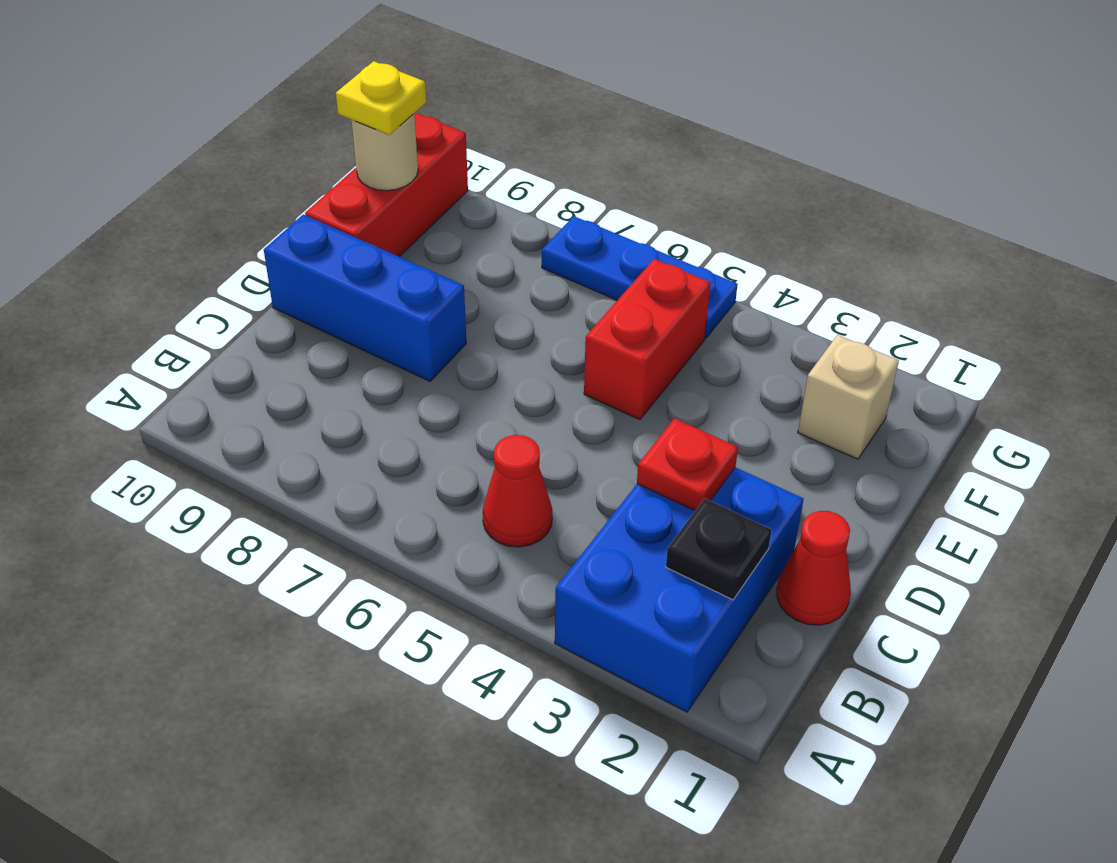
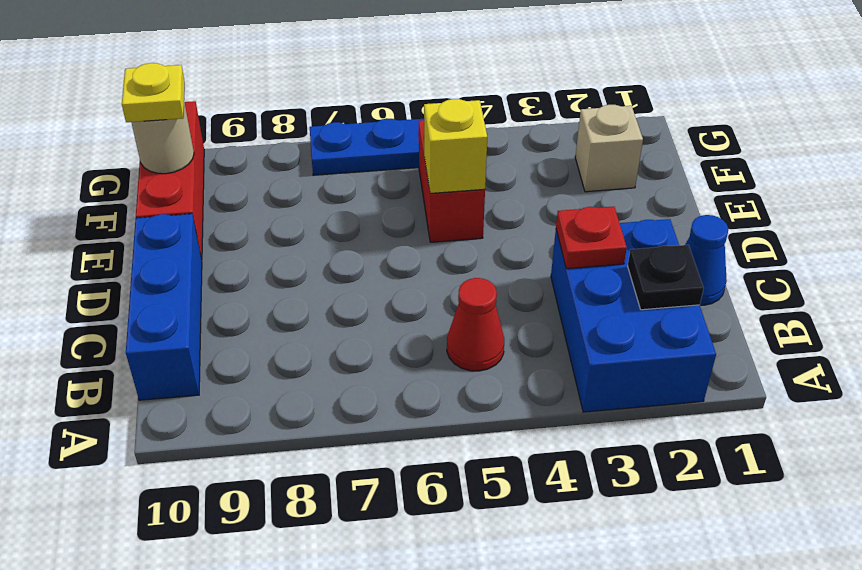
red cone C1 level 1 -> blue cone C1 level 1
blue brick D8:D10 level 1 -> blue brick B10:D10 level 1
none -> yellow brick E5 level 2

